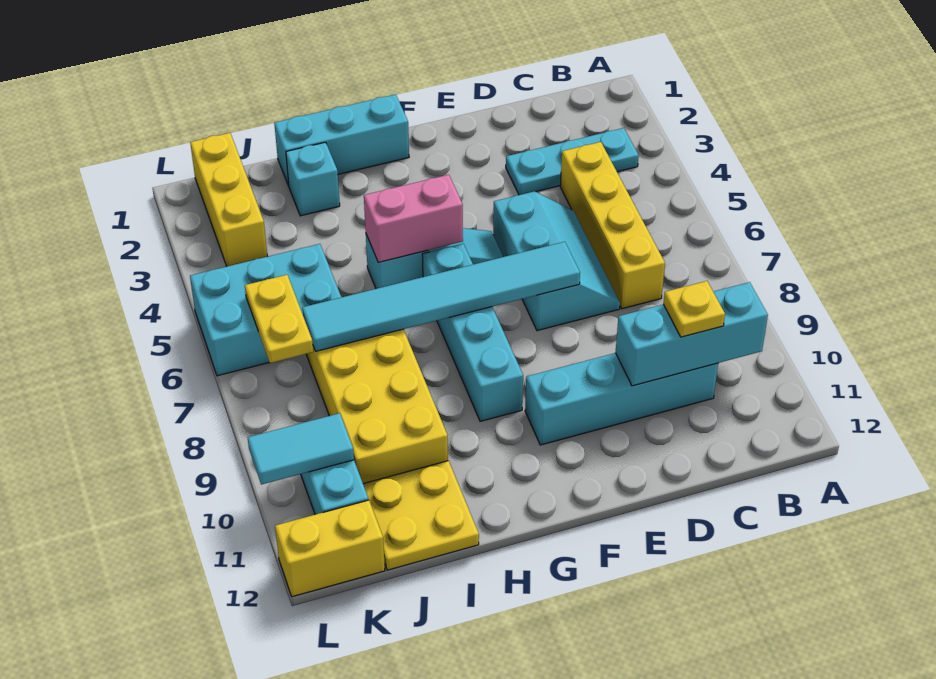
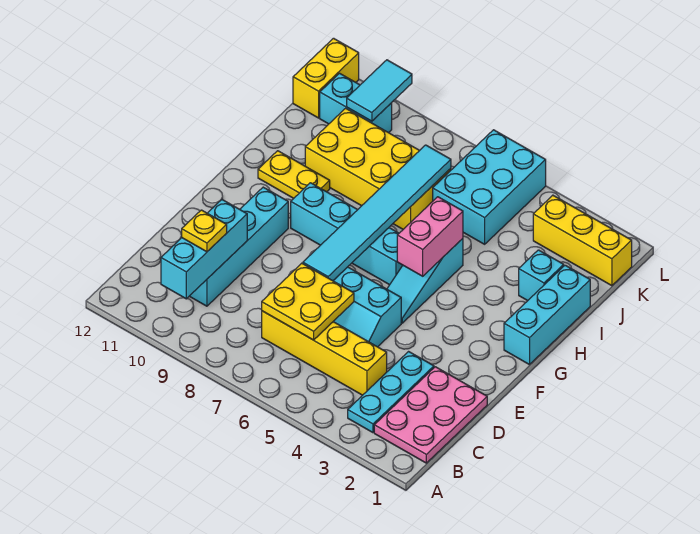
none -> pink plate B1:D2 level 1
yellow plate I11:J12 level 1 -> yellow plate C6:D7 level 2
yellow plate K6:K7 level 2 -> yellow plate H10:H11 level 1

